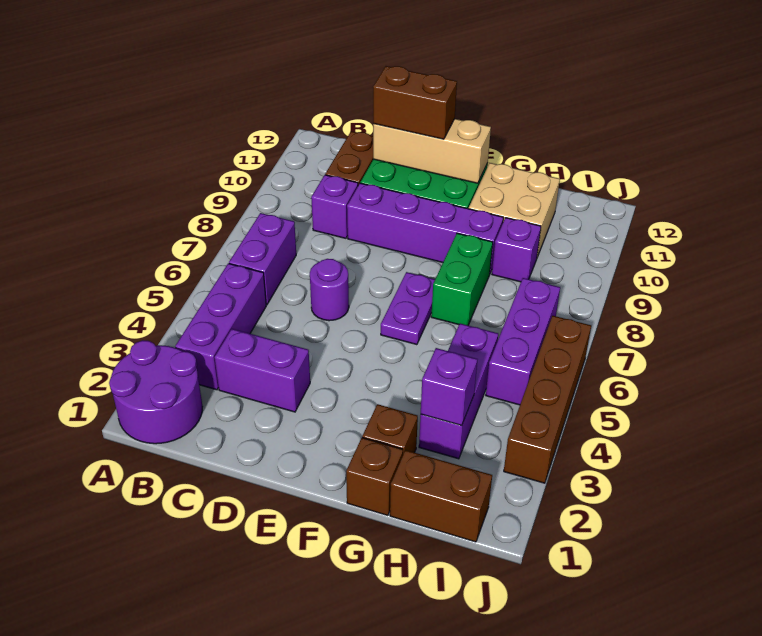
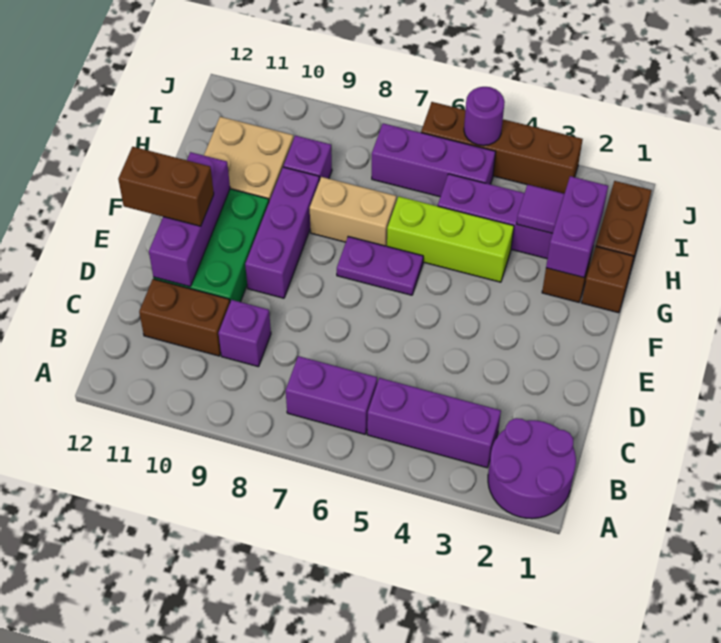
purple brick C3:D3 level 1 -> purple brick G2:H2 level 2
purple round brick D6 level 1 -> purple round brick J5 level 2
purple brick D9:G9 level 1 -> purple brick E9:G9 level 1
tan brick D11:F11 level 2 -> purple brick D11:F11 level 2
brown brick D11:E11 level 3 -> brown brick E11:E12 level 3
none -> lime brick G4:G6 level 1
green brick G7:G8 level 1 -> tan brick G7:G8 level 1
purple brick H3 level 2 -> purple tile H3 level 2

